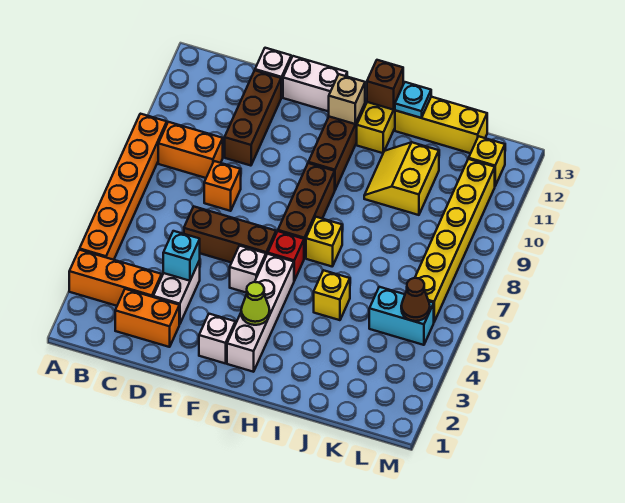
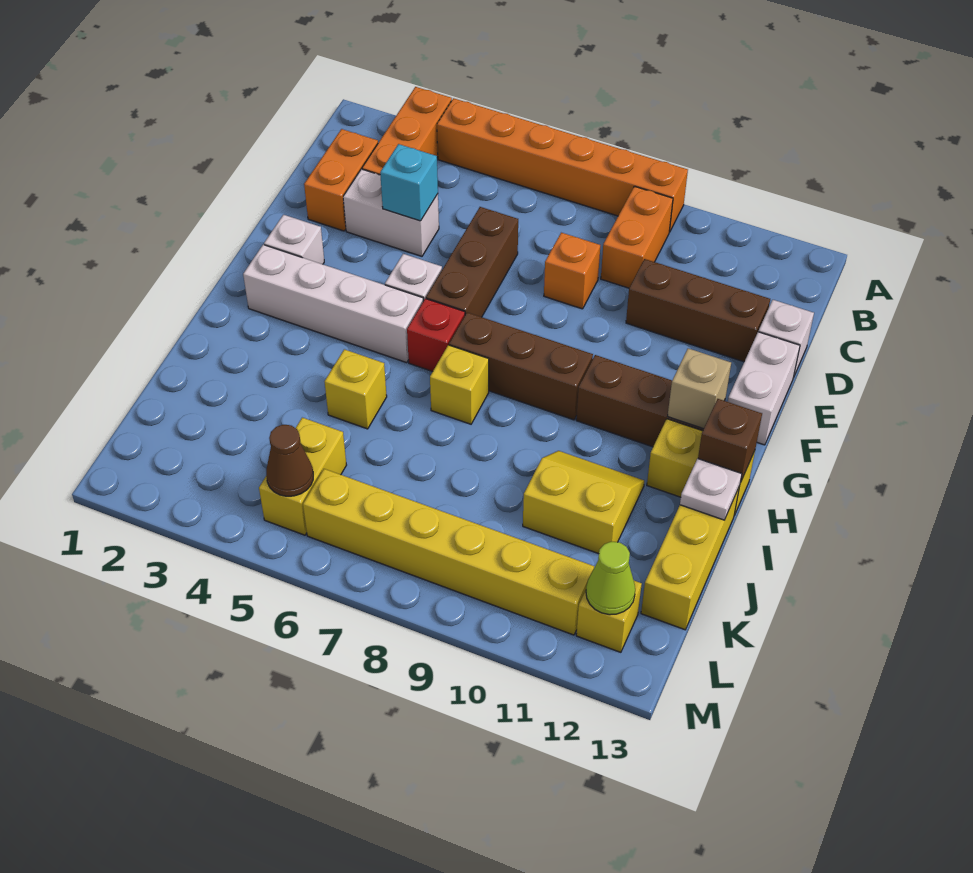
lime cone G3 level 2 -> lime cone L12 level 2
cyan plate I13 level 2 -> white plate I13 level 2
cyan brick K5:L5 level 1 -> yellow brick K5:L5 level 1

